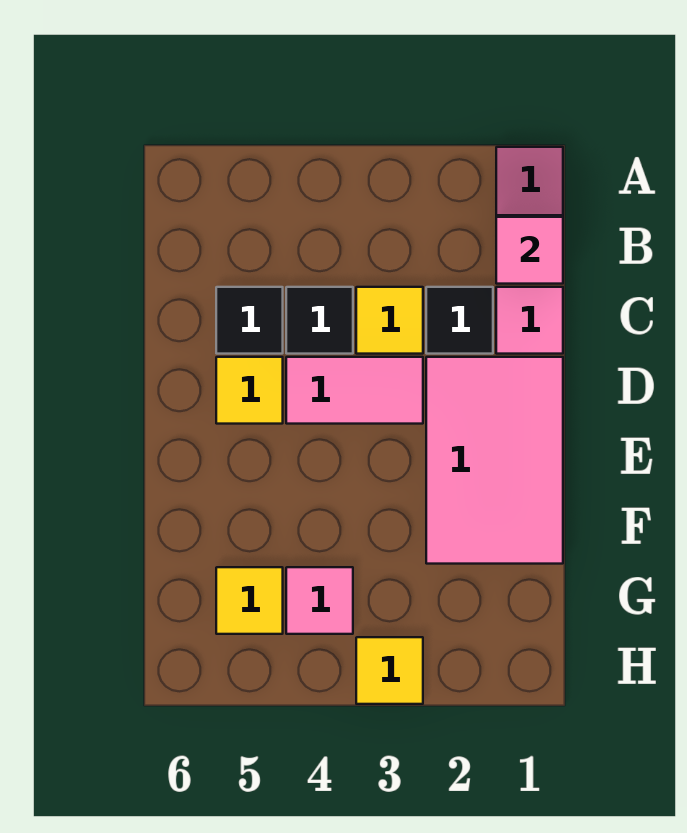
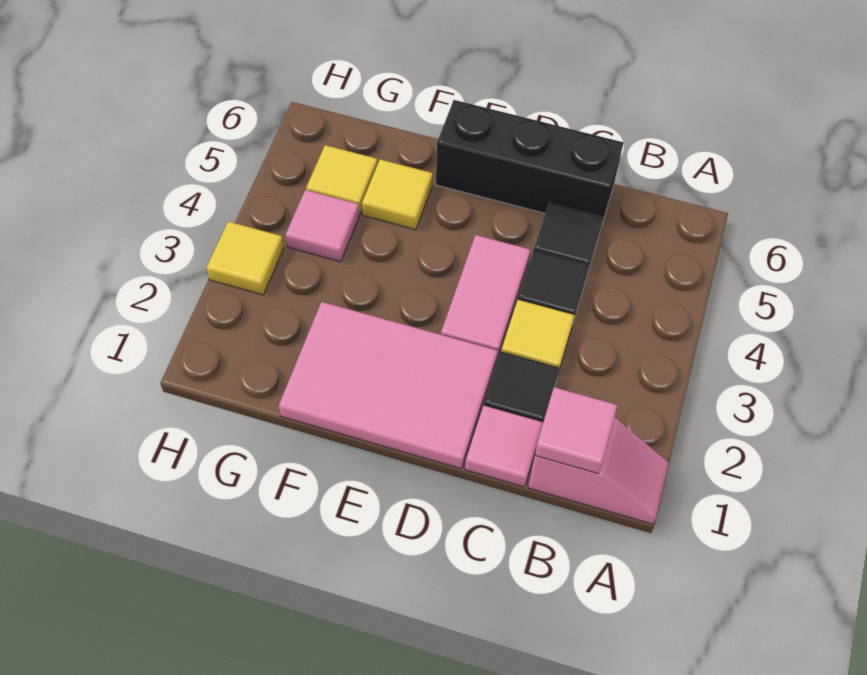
none -> black brick C6:E6 level 1
yellow tile D5 level 1 -> yellow tile F5 level 1

